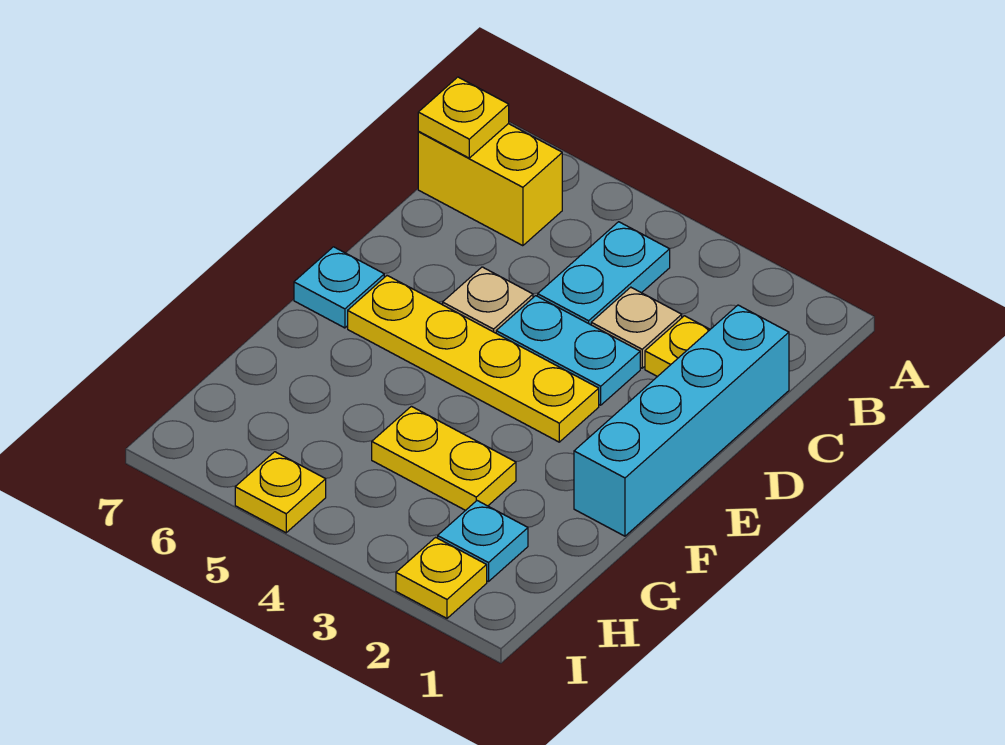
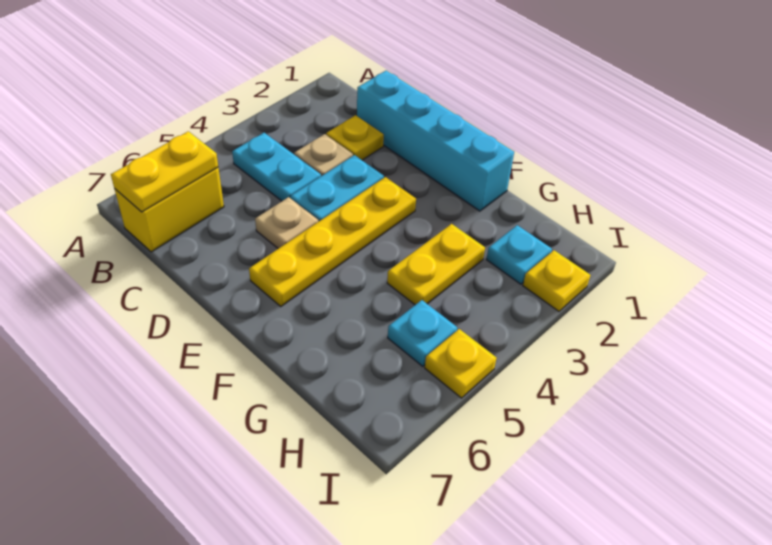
yellow plate B7 level 2 -> yellow plate B6:B7 level 2
cyan plate E7 level 1 -> cyan plate H5 level 1

